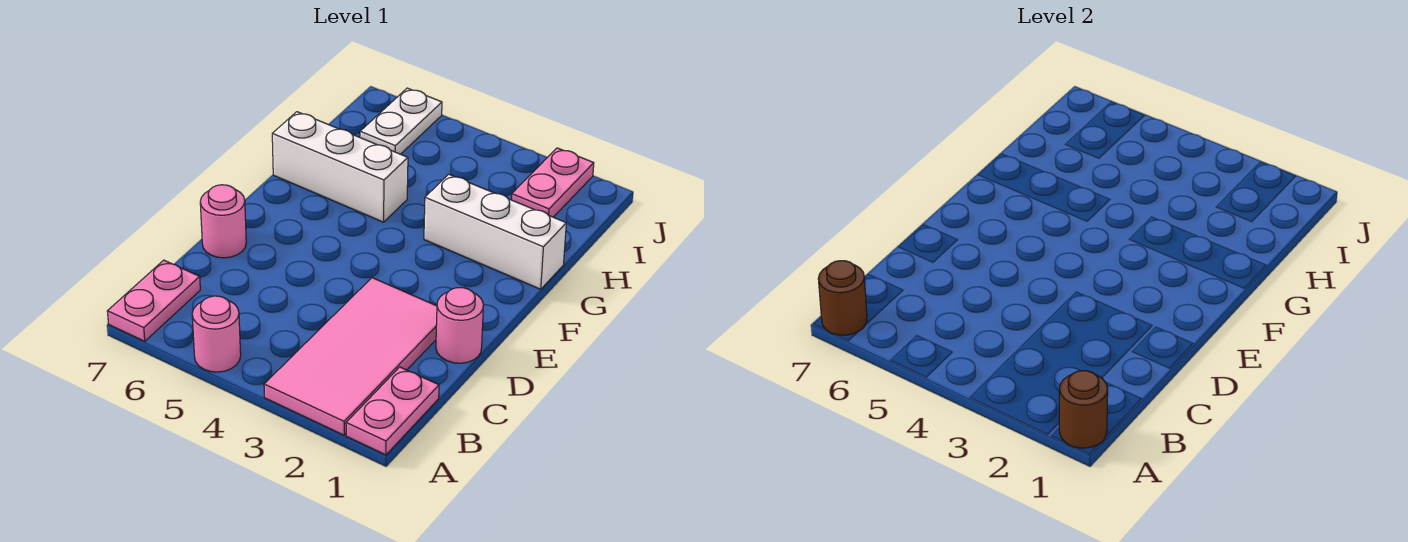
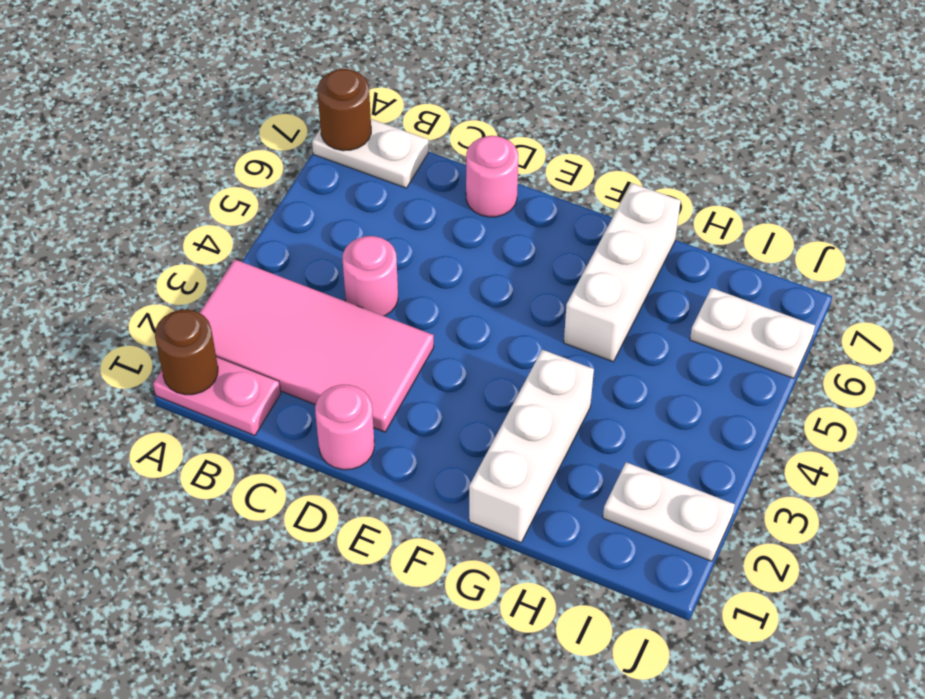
pink round brick A5 level 1 -> pink round brick C4 level 1
pink plate A7:B7 level 1 -> white plate A7:B7 level 1
pink plate I2:J2 level 1 -> white plate I2:J2 level 1

